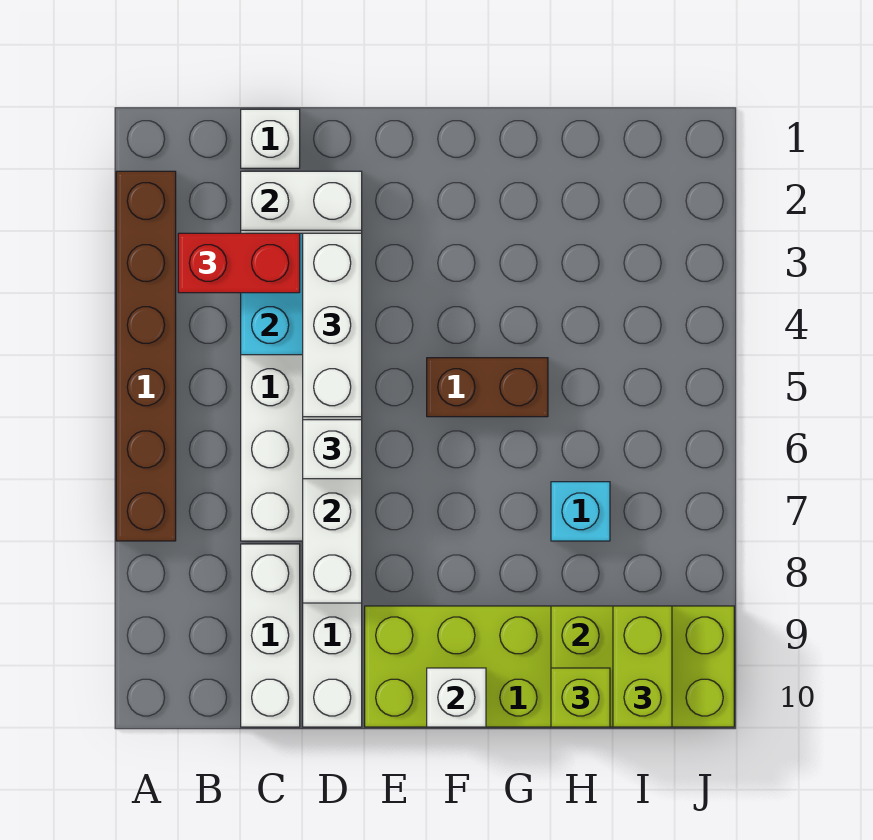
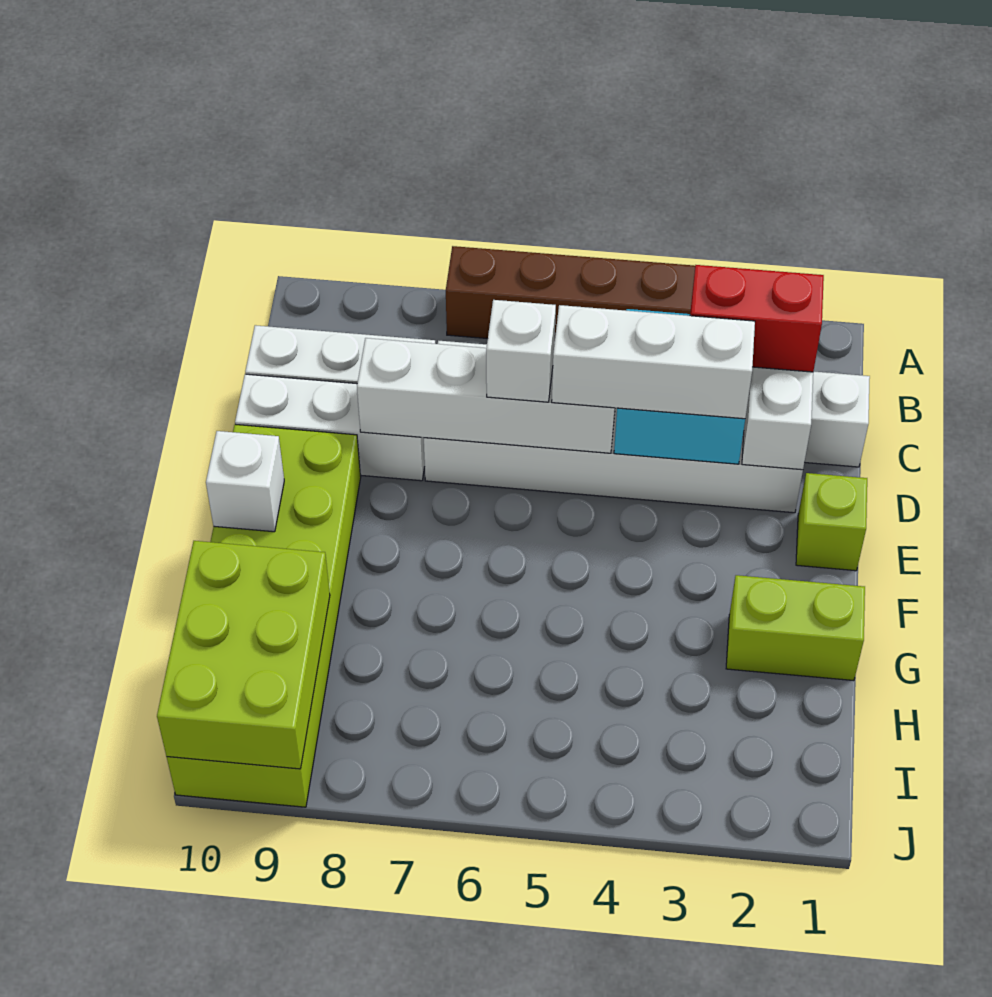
red brick B3:C3 level 3 -> red brick C2:C3 level 3
brown brick F5:G5 level 1 -> none
cyan brick H7 level 1 -> none
lime brick H10 level 3 -> lime brick E1 level 1
lime brick I9:I10 level 3 -> lime brick G1:G2 level 1

